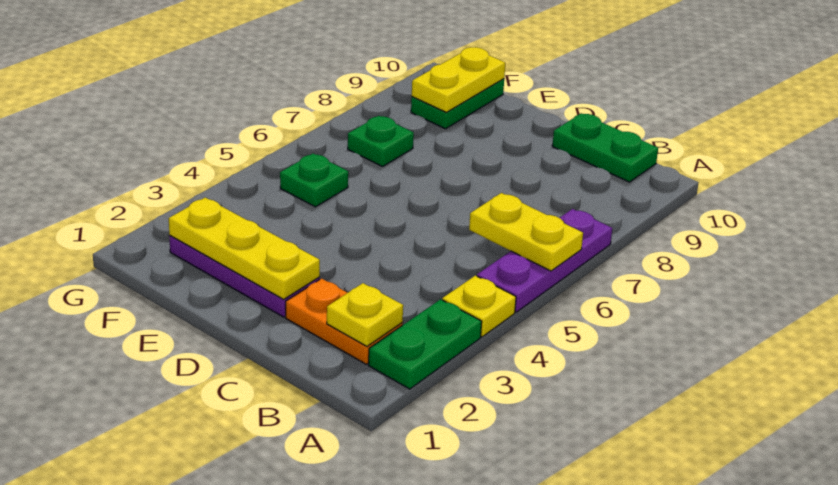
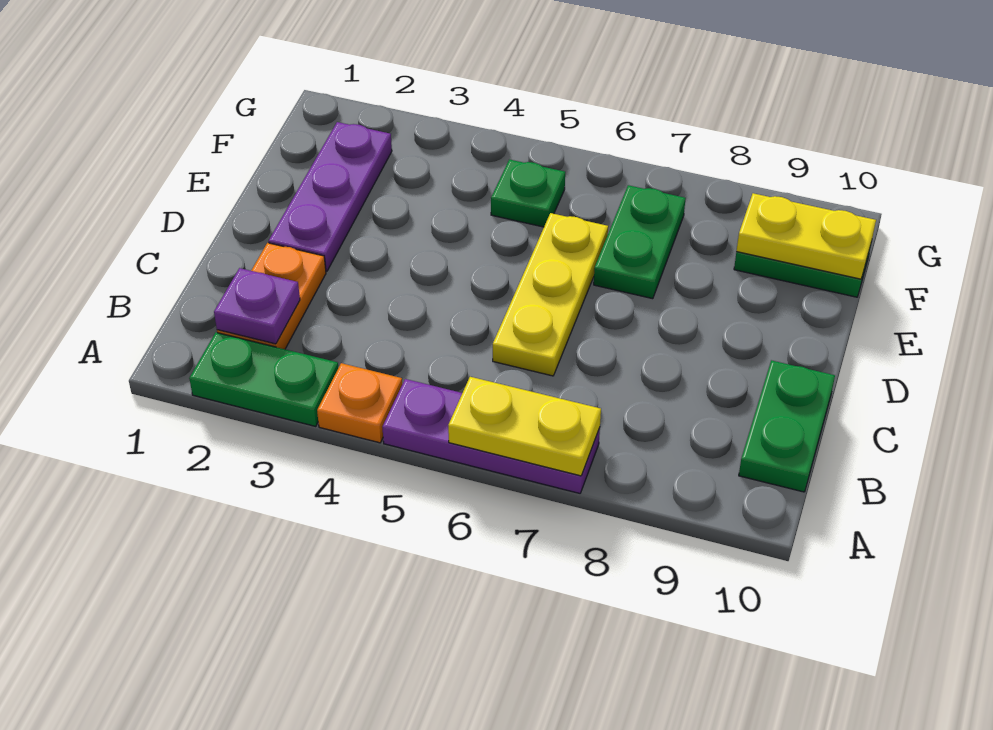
yellow plate A4 level 1 -> orange plate A4 level 1
yellow plate A6:B6 level 2 -> yellow plate A6:A7 level 2
yellow plate B2 level 2 -> purple plate B2 level 2
yellow plate D2:F2 level 2 -> yellow plate C6:E6 level 1
green plate F7 level 1 -> green plate E7:F7 level 1

